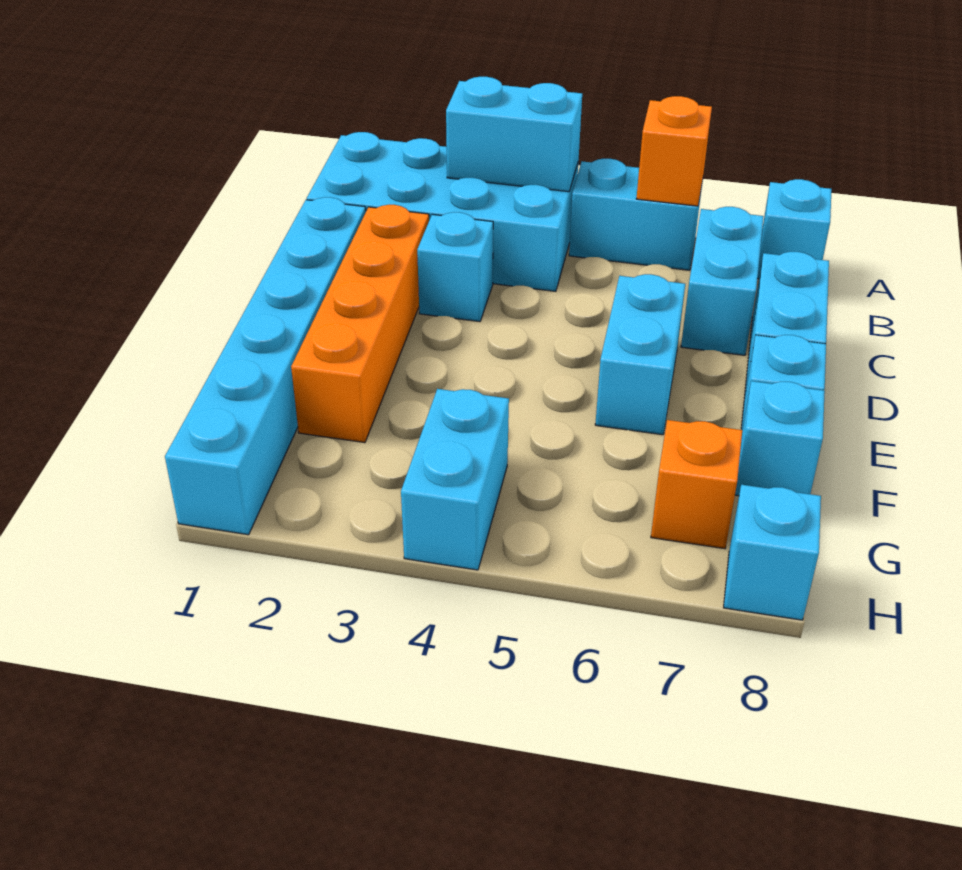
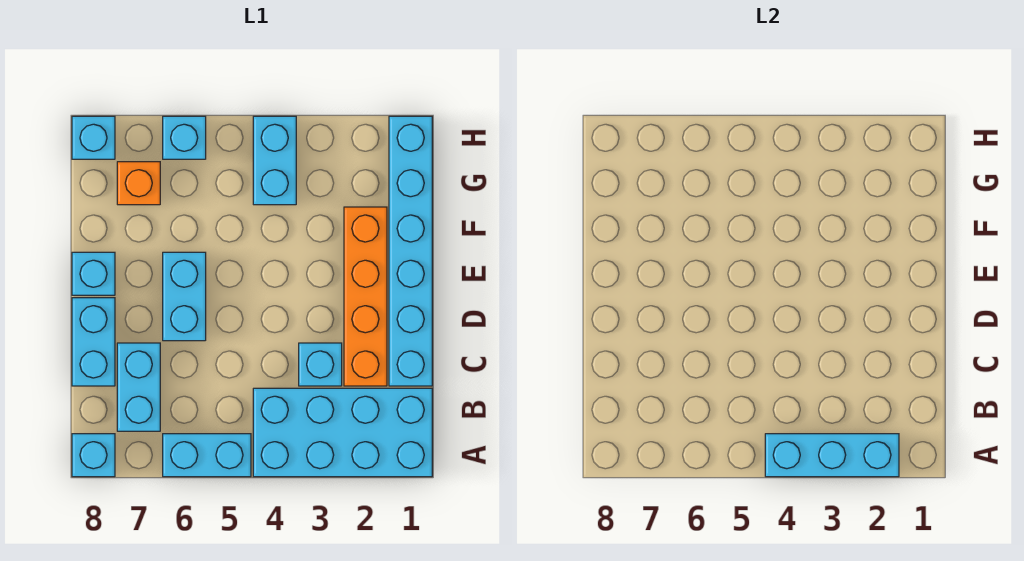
cyan brick A3:A4 level 2 -> cyan brick A2:A4 level 2
orange brick A6 level 2 -> none
cyan brick F8 level 1 -> cyan brick H6 level 1

